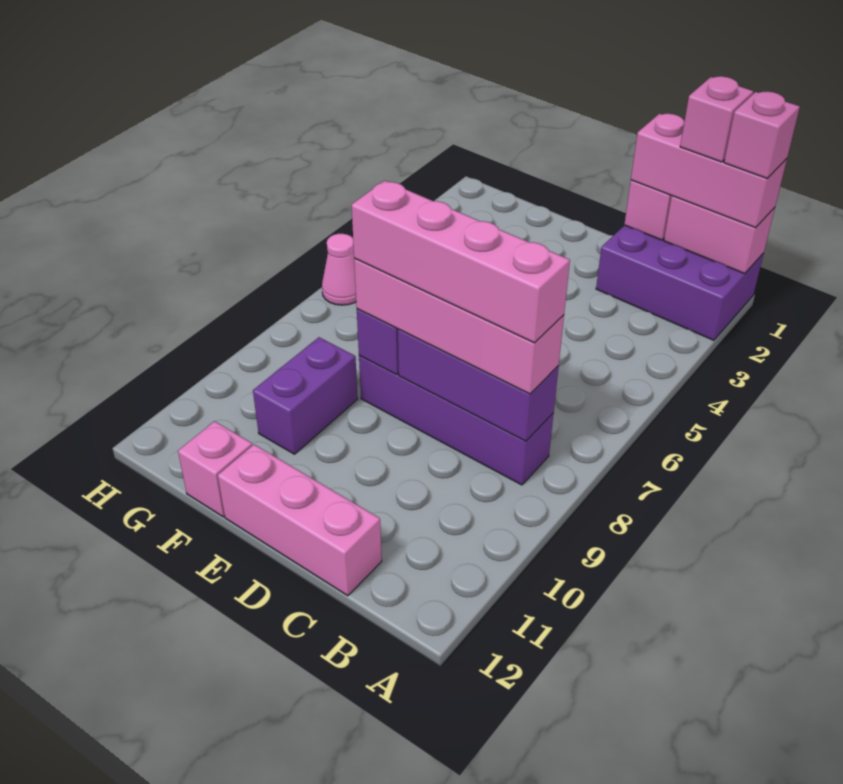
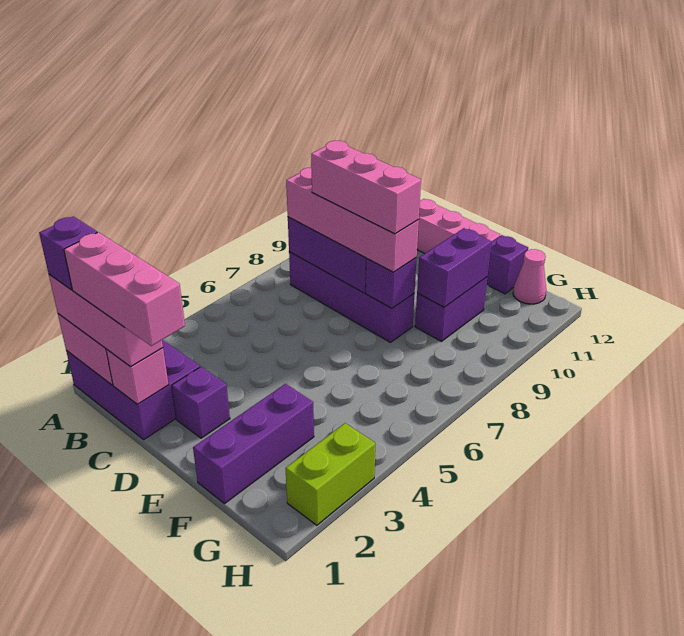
pink brick A1 level 4 -> purple brick A1 level 4
pink brick B1 level 4 -> pink brick B1:D1 level 4
pink brick B8:E8 level 4 -> pink brick C8:E8 level 4
none -> purple brick D2 level 1
none -> purple brick F1:F3 level 1
none -> purple brick F9:F10 level 2
pink brick F12 level 1 -> purple brick F12 level 1
none -> lime brick H2:H3 level 1
pink cone H6 level 1 -> pink cone G12 level 1

